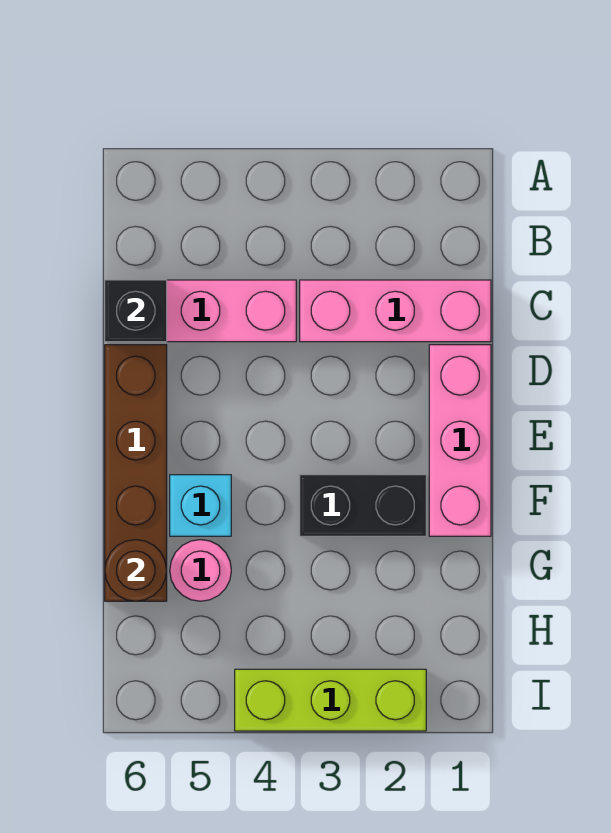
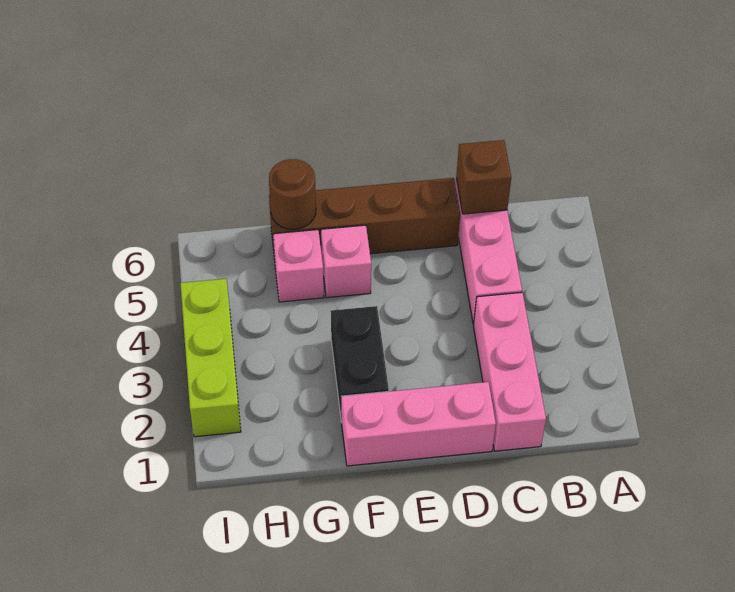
black brick C6 level 2 -> brown brick C6 level 2
cyan brick F5 level 1 -> pink brick F5 level 1
pink round brick G5 level 1 -> pink brick G5 level 1

